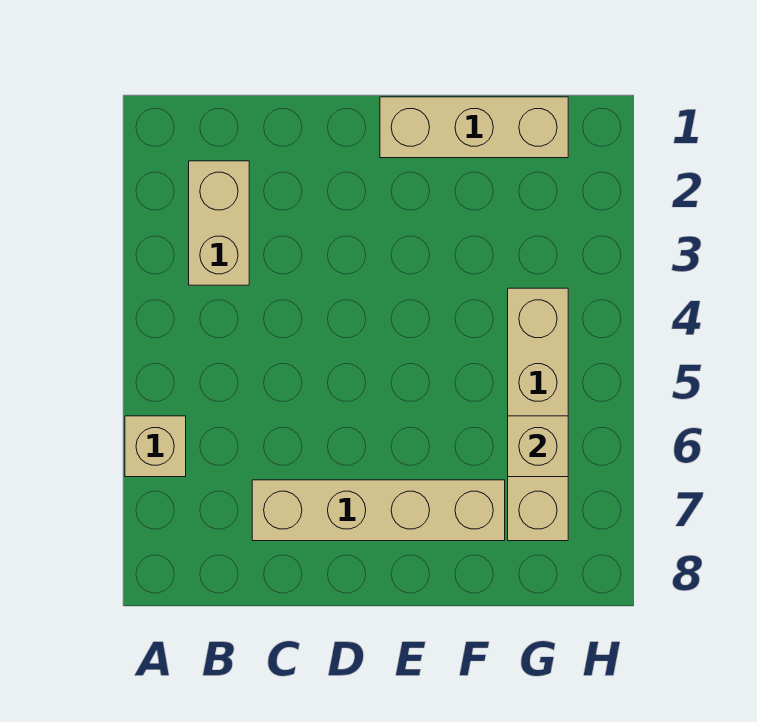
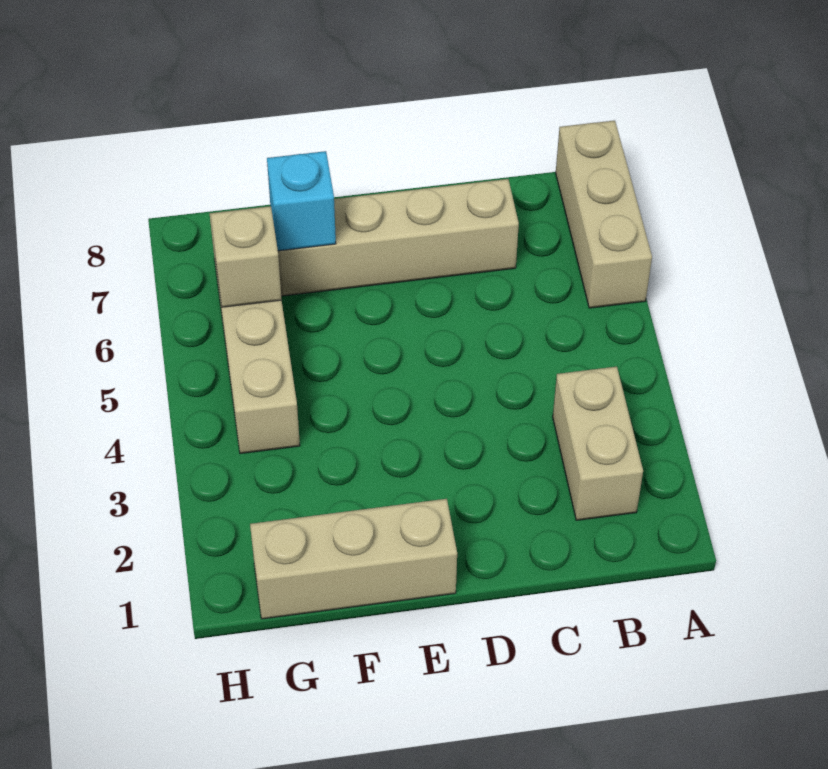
tan brick A6 level 1 -> tan brick A6:A8 level 1
none -> cyan brick F7 level 2

